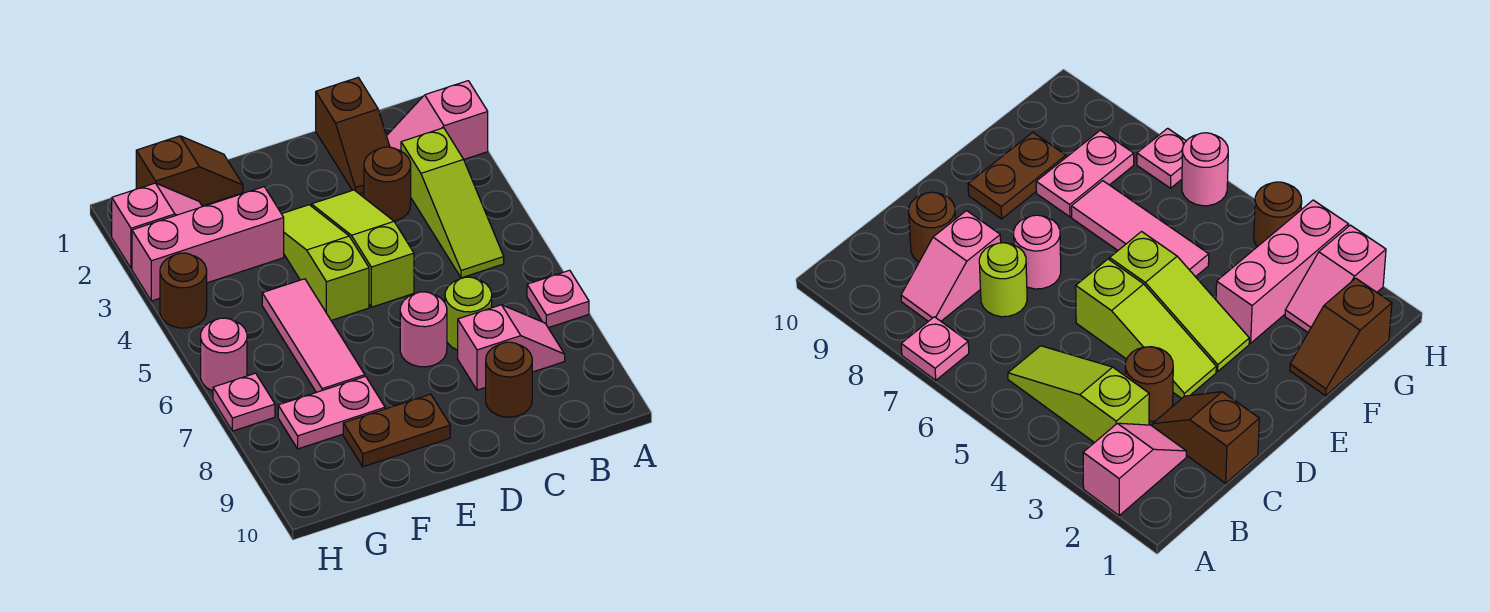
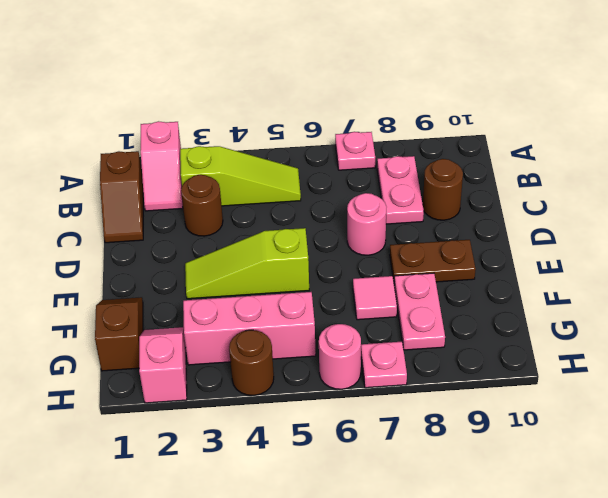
pink slope B8:C8 level 1 top C -> pink plate B8:C8 level 1
brown slope C1:C2 level 1 top 1 -> brown slope B1:C1 level 1 top B
lime round brick C7 level 1 -> none
lime slope D3:D5 level 1 top 5 -> none
brown plate E9:F9 level 1 -> brown plate E8:E9 level 1
pink brick F3:H3 level 1 -> pink brick G3:G5 level 1
pink tile F5:F7 level 1 -> pink tile F7 level 1

